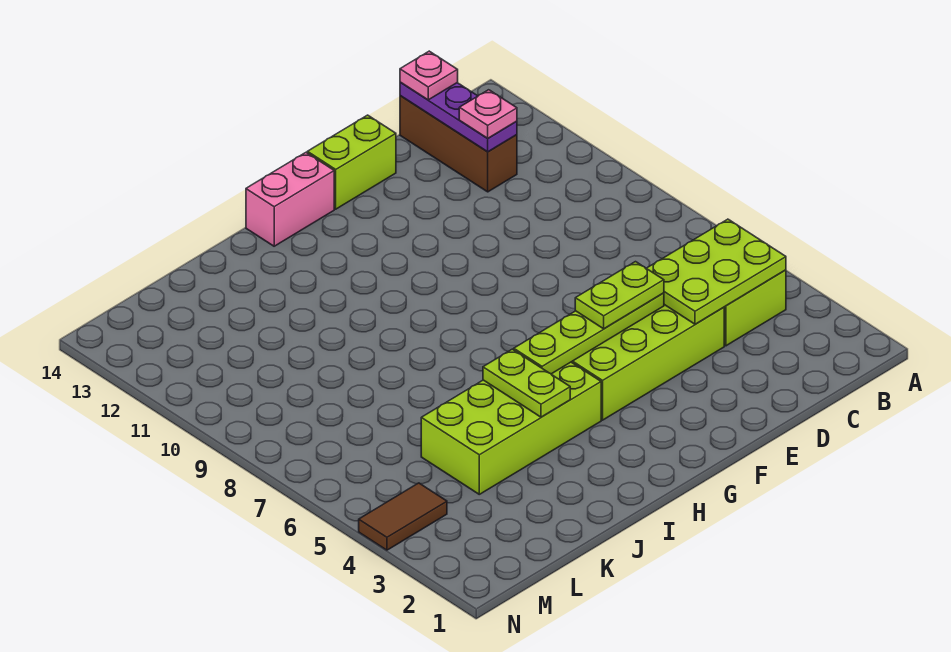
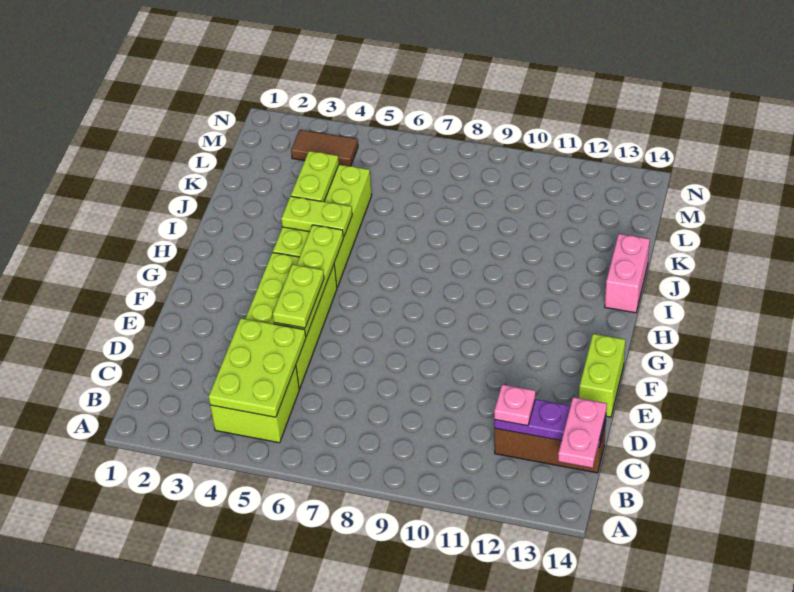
pink plate C14 level 3 -> pink plate B14:C14 level 3
pink brick G14:H14 level 1 -> pink brick I14:J14 level 1
none -> lime plate J4:K4 level 2
brown tile M4:N4 level 1 -> brown tile M3:M4 level 1

